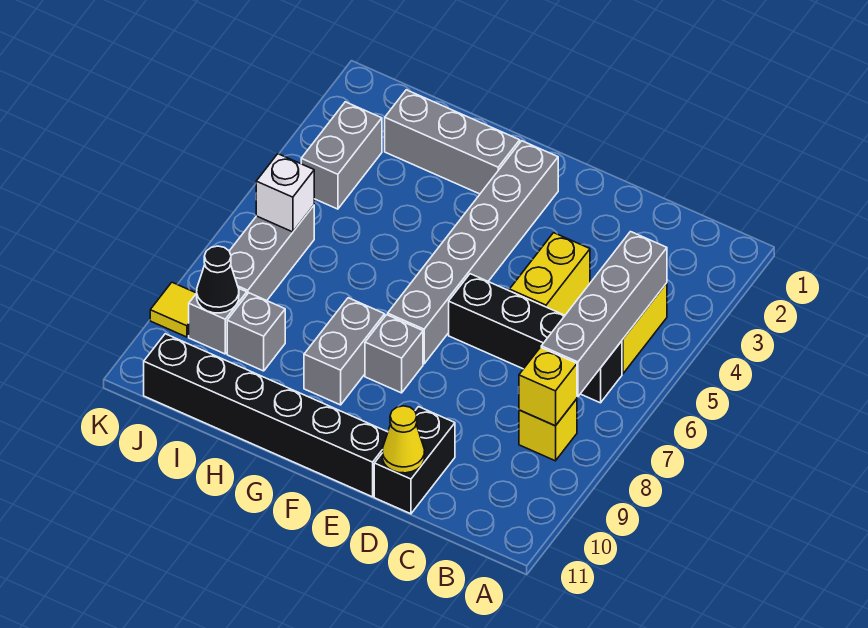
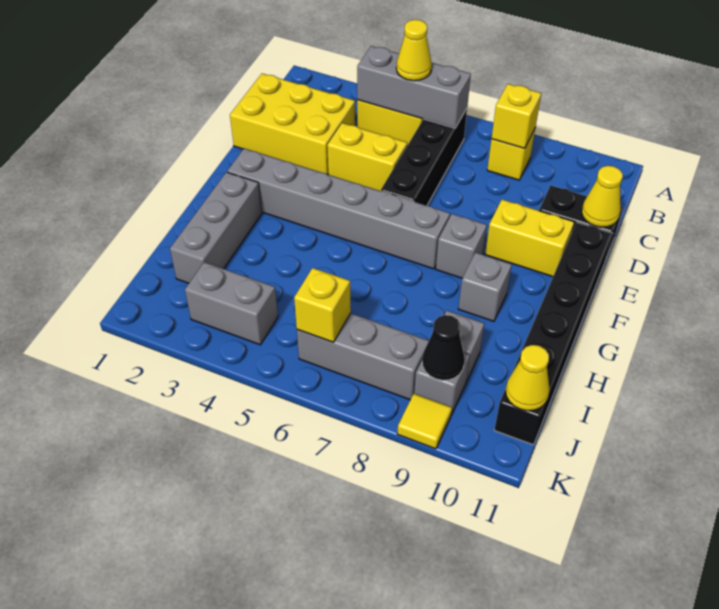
grey brick B4:B7 level 2 -> grey brick B4:B6 level 2
none -> yellow cone B5 level 3
none -> yellow brick C1:D3 level 1
none -> yellow brick E9:E10 level 1
grey brick G8:G9 level 1 -> grey brick G9 level 1
white brick J6 level 2 -> yellow brick J6 level 2
none -> yellow cone J11 level 2

